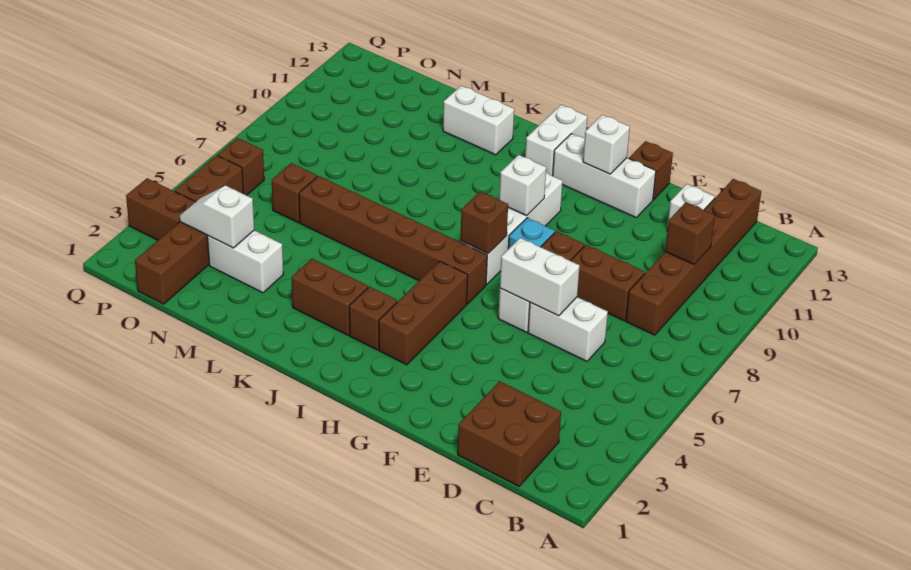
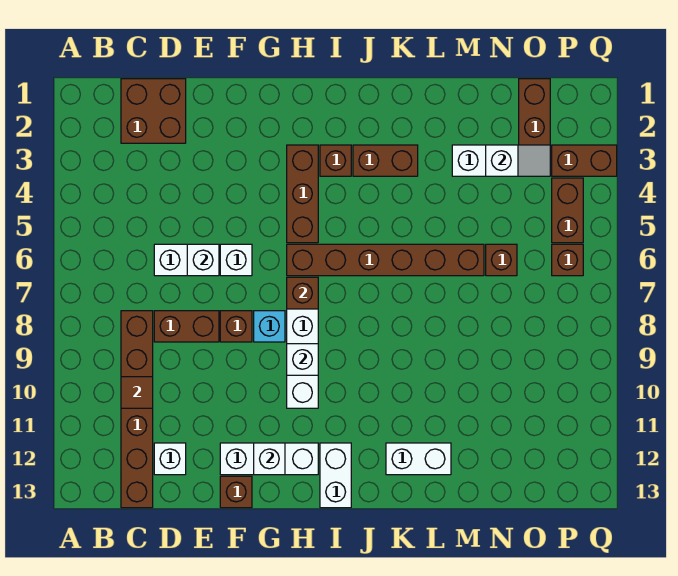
brown brick C10 level 2 -> brown tile C10 level 2
white brick E6:F6 level 2 -> white brick E6 level 2

